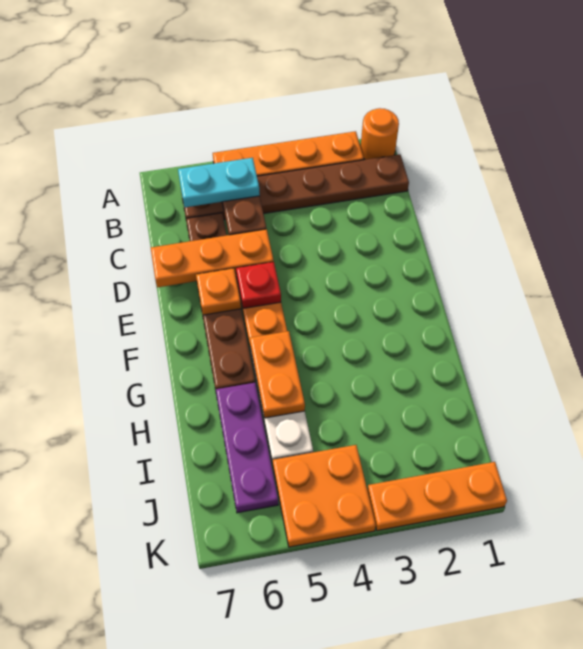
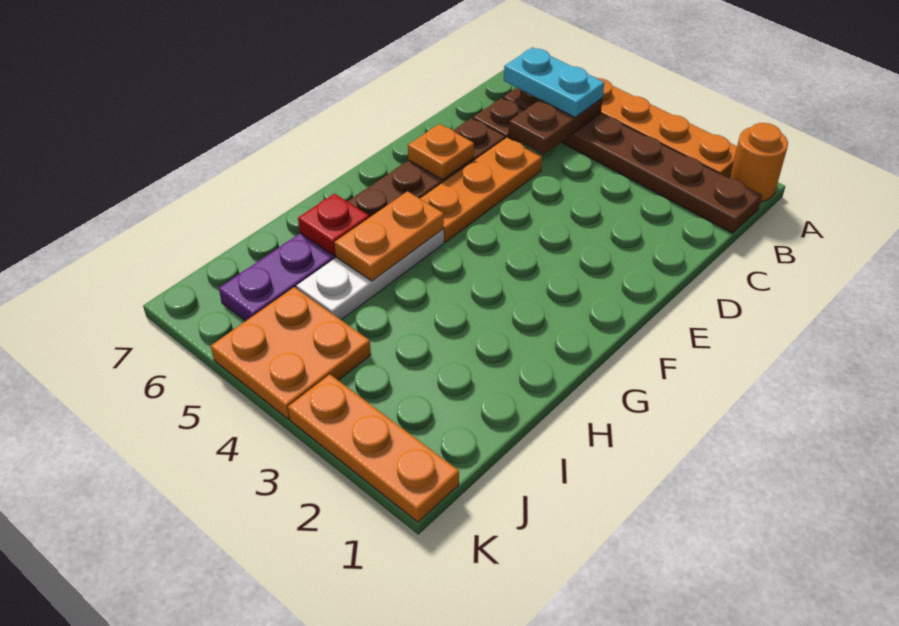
orange plate D5:D7 level 2 -> none
red plate E5 level 2 -> red plate H6 level 2

